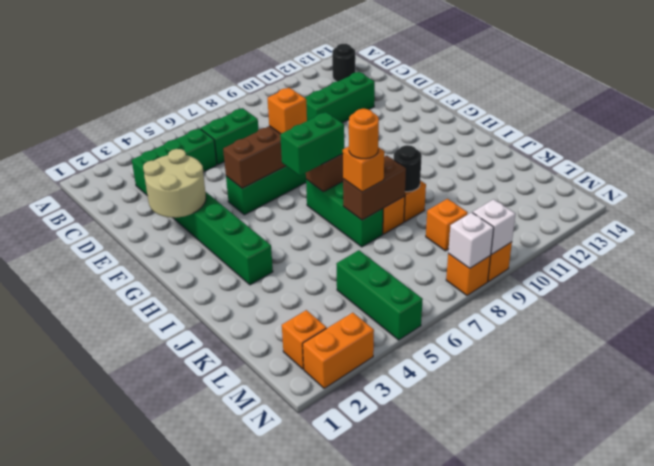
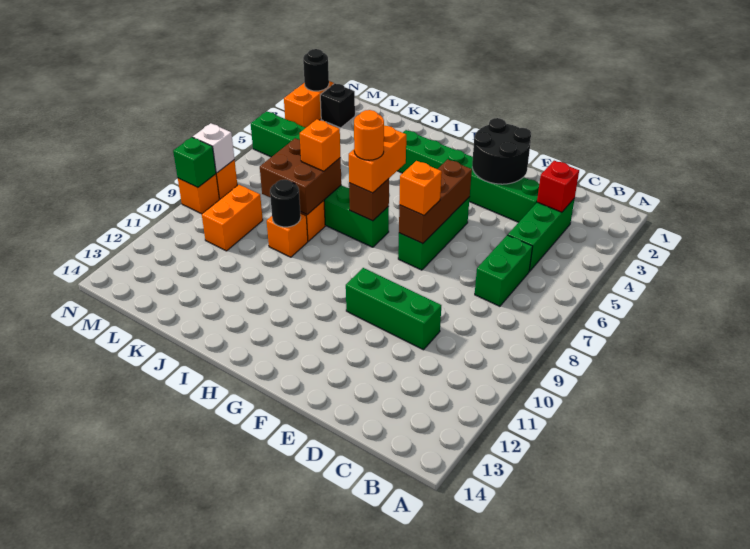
black round brick B13 level 1 -> black round brick N2 level 2
none -> red brick C3 level 2
green brick D10:D12 level 1 -> green brick D10:F10 level 1
tan round brick E2:F3 level 2 -> black round brick E2:F3 level 2
green brick H6:H7 level 3 -> orange brick H6:H7 level 3
brown brick J7:J8 level 2 -> brown brick J7:K8 level 2
orange round brick J7 level 4 -> orange round brick H7 level 4
orange brick L9 level 1 -> orange brick L9:L10 level 1
orange brick M2 level 1 -> black brick M2 level 1
white brick N9 level 2 -> green brick N9 level 2

